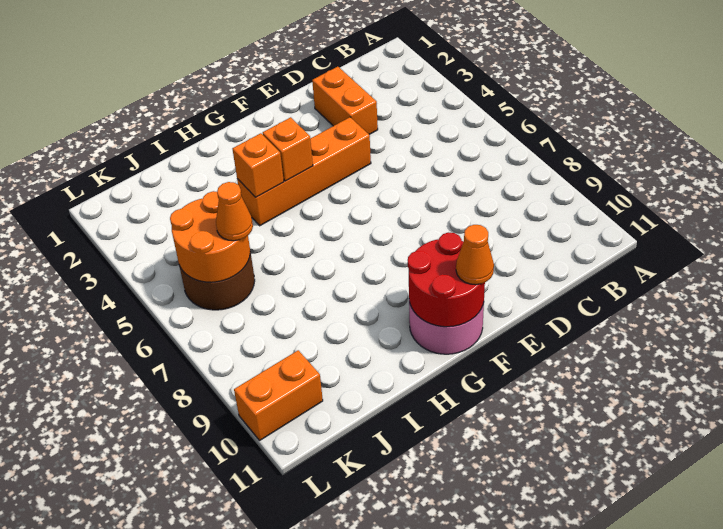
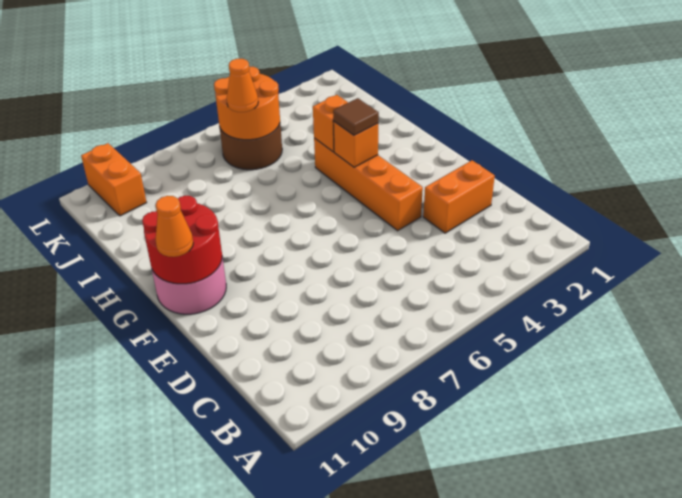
none -> brown tile G4 level 3

